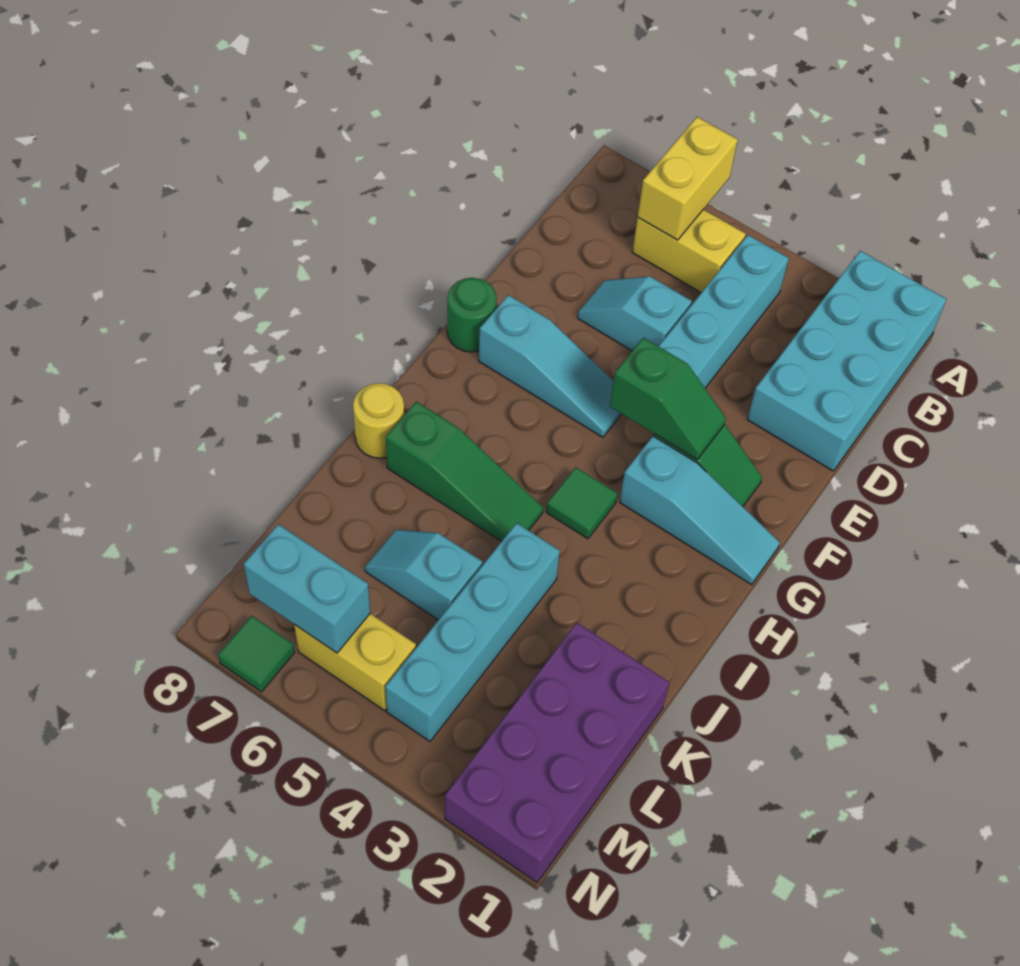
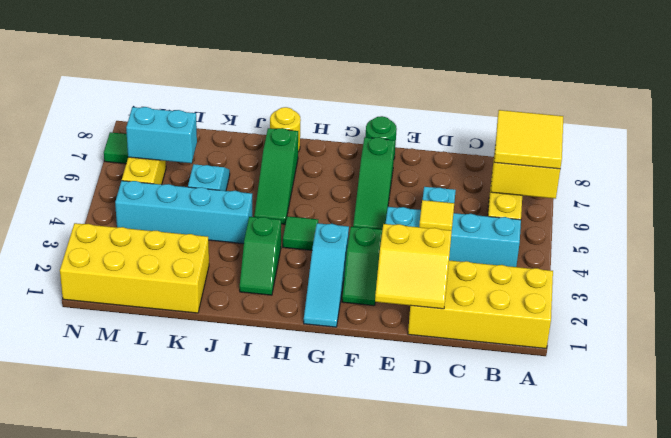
cyan brick A1:D2 level 1 -> yellow brick A1:D2 level 1
none -> yellow tile A6:B7 level 3
none -> yellow slope D1:E2 level 2 top 2
none -> yellow tile D4 level 2
green slope F3:F4 level 2 top 4 -> green slope I2:I3 level 1 top 3
cyan slope F5:F7 level 1 top 7 -> green slope F5:F7 level 1 top 7
purple brick K1:N2 level 1 -> yellow brick K1:N2 level 1
cyan brick M6:M7 level 2 -> cyan brick L6:M6 level 2

